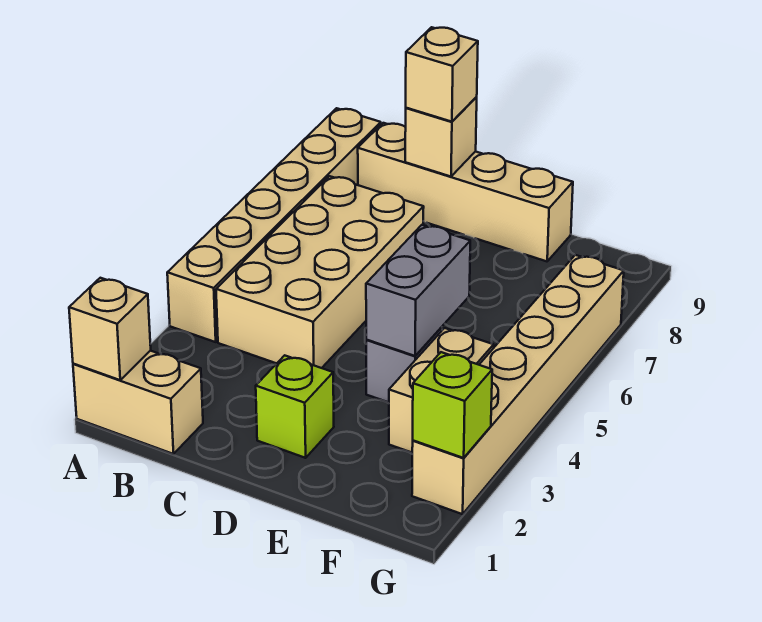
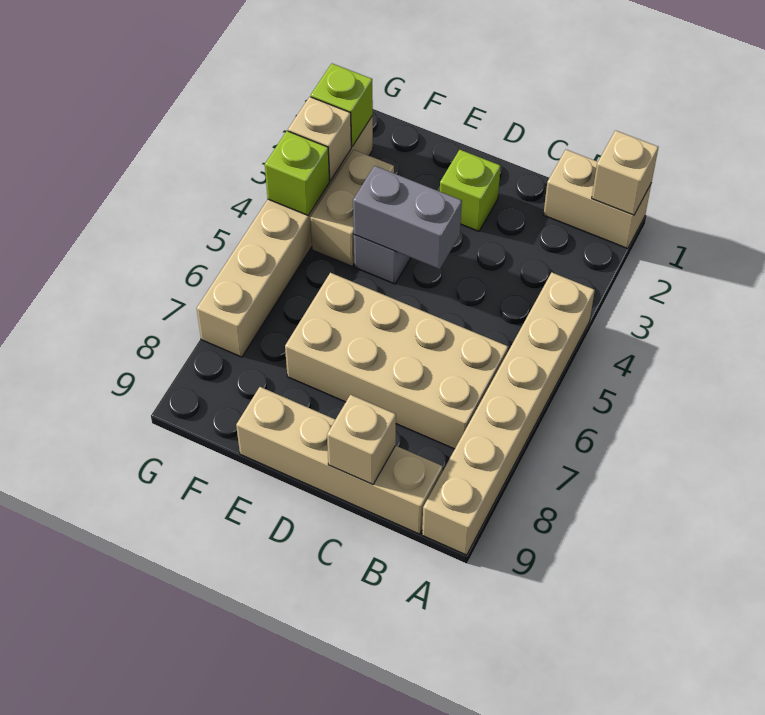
tan brick B4:C7 level 1 -> tan brick B6:E7 level 1
tan brick C9 level 3 -> tan brick G3 level 2
grey brick E4:E5 level 2 -> grey brick D4:E4 level 2
none -> lime brick G4 level 2

